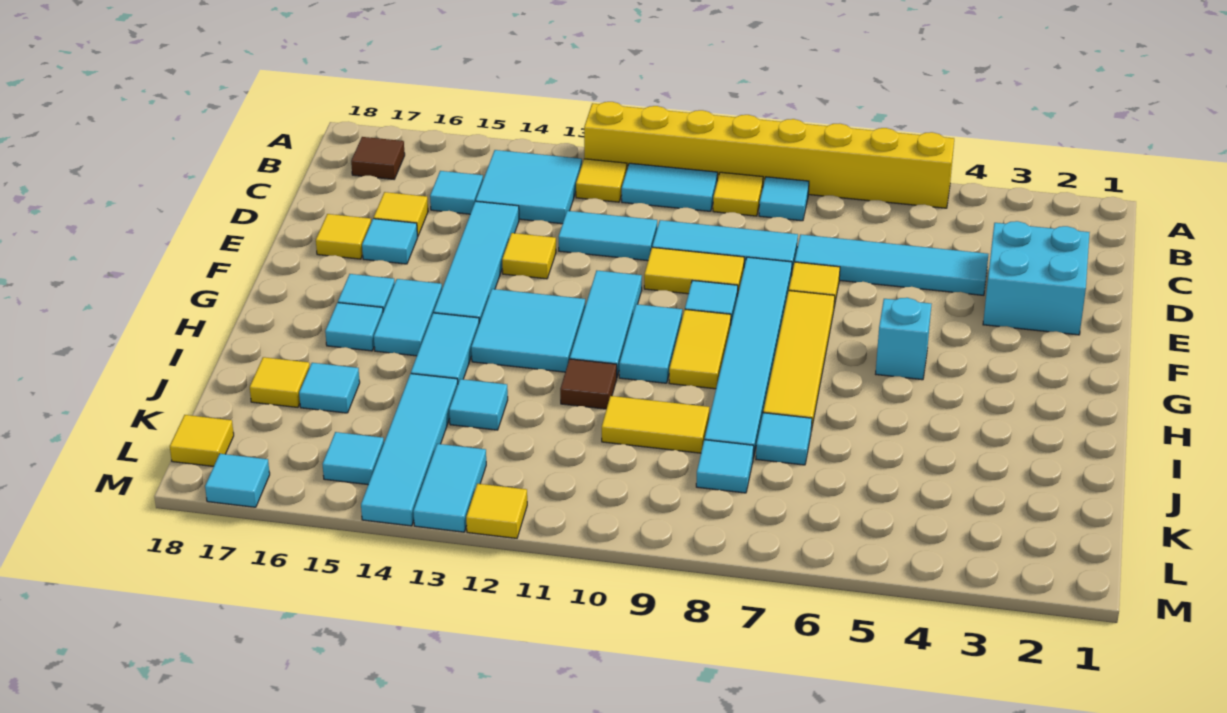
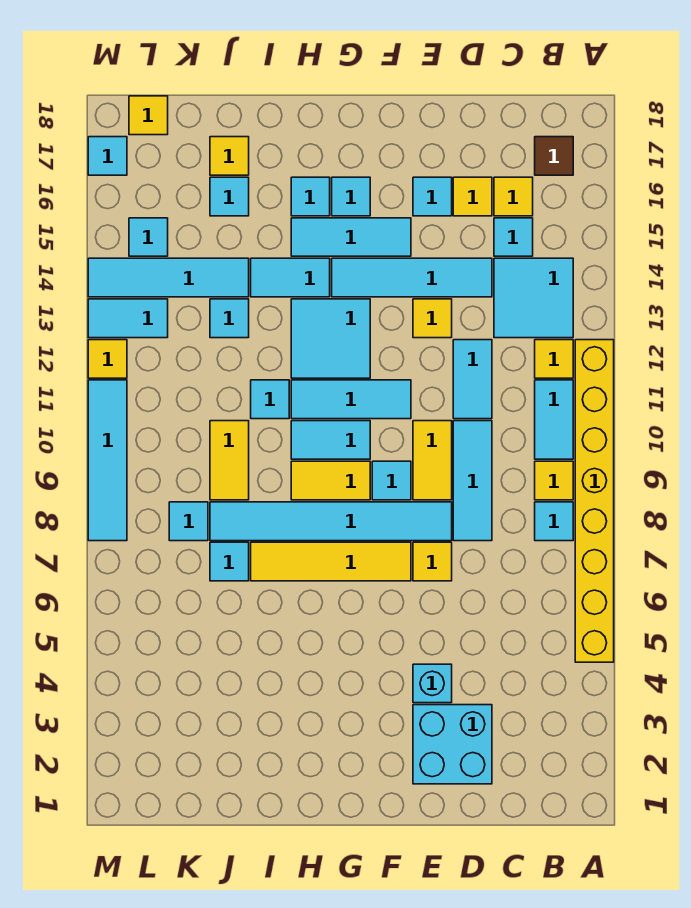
cyan tile D4:D7 level 1 -> cyan tile M8:M11 level 1
yellow tile E17 level 1 -> yellow tile C16 level 1
cyan brick G5 level 1 -> cyan brick E4 level 1
cyan tile G15:H15 level 1 -> cyan tile F15:H15 level 1
brown tile I11 level 1 -> cyan tile I11 level 1

